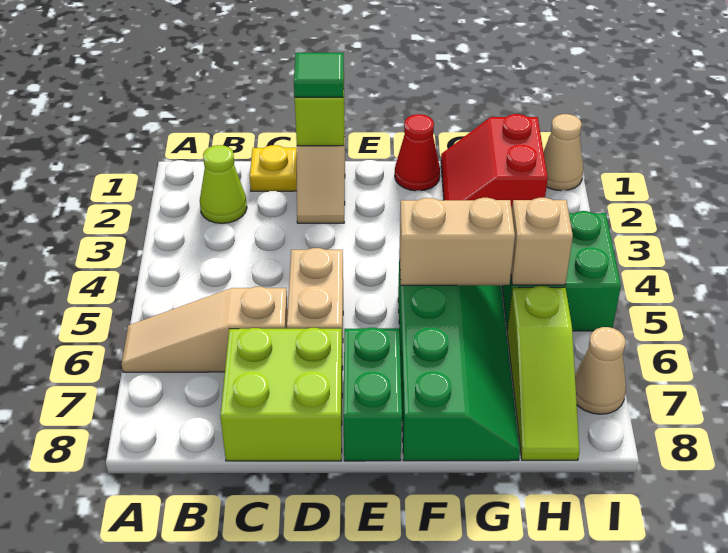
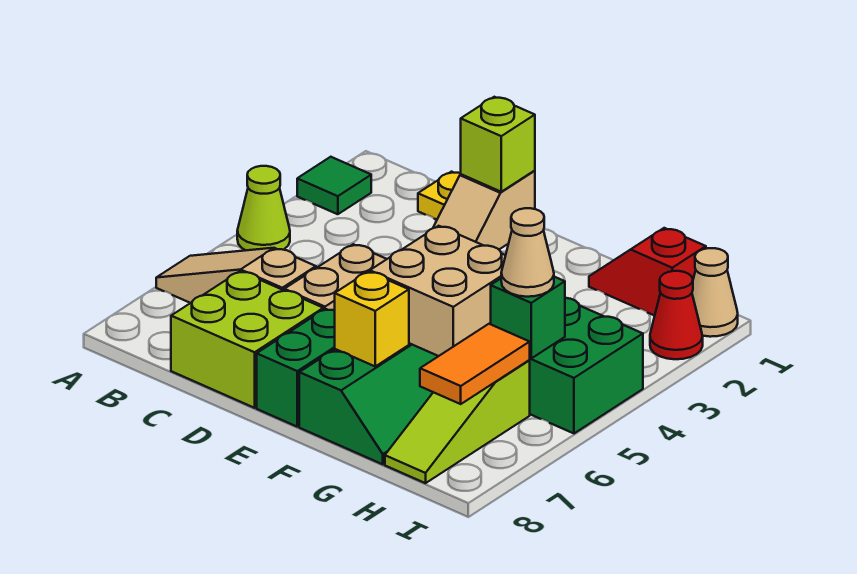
lime cone B2 level 1 -> lime cone A4 level 1
green tile D1 level 3 -> green tile A2 level 1
red cone F1 level 1 -> red cone I2 level 1
tan brick F5:G5 level 2 -> tan brick F5:G6 level 2
none -> yellow brick F7 level 2
red slope G1:H2 level 1 top H -> red slope G1:H1 level 1 top H
tan brick H5 level 2 -> green brick H5 level 2
none -> orange tile H6:H7 level 2
tan cone I7 level 1 -> tan cone H5 level 3

